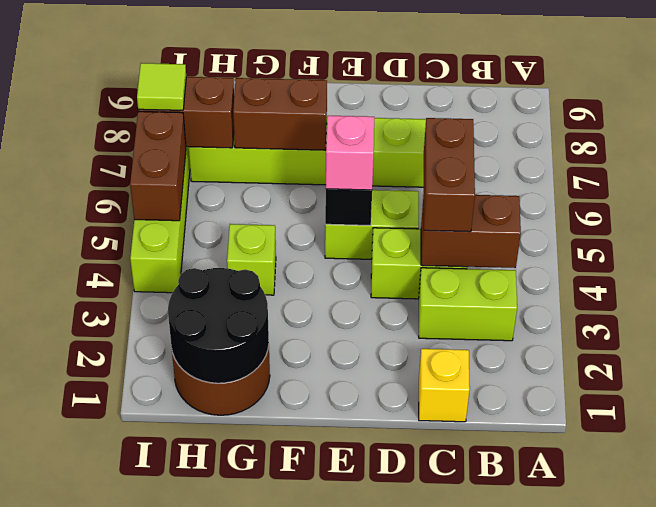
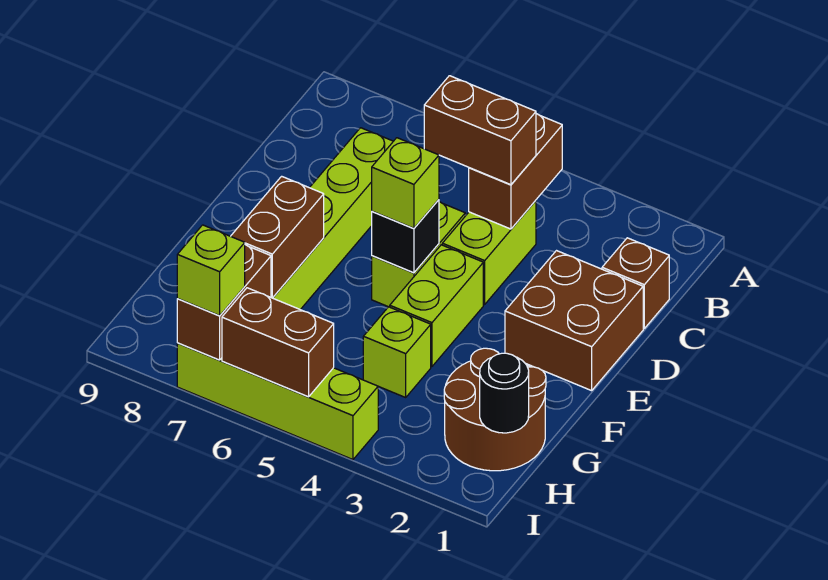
lime brick B3:C3 level 1 -> lime brick E4:F4 level 1
yellow brick C1 level 1 -> brown brick C1 level 1
none -> brown brick D1:E2 level 1
pink brick E5 level 3 -> lime brick E5 level 3
black round brick G1:H2 level 2 -> black round brick H1 level 2
lime tile I7 level 3 -> lime brick I7 level 3

